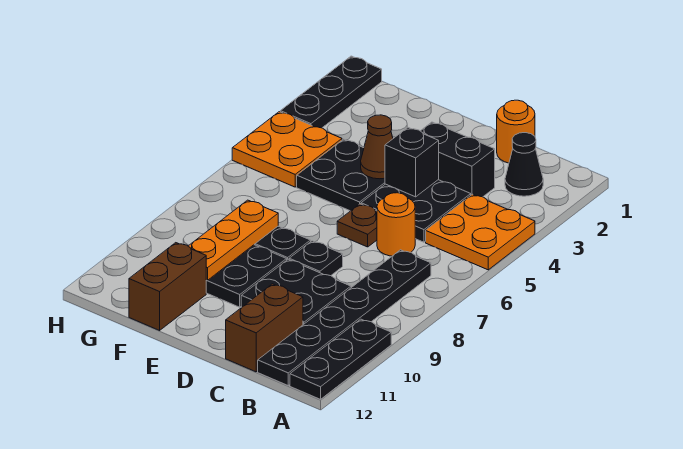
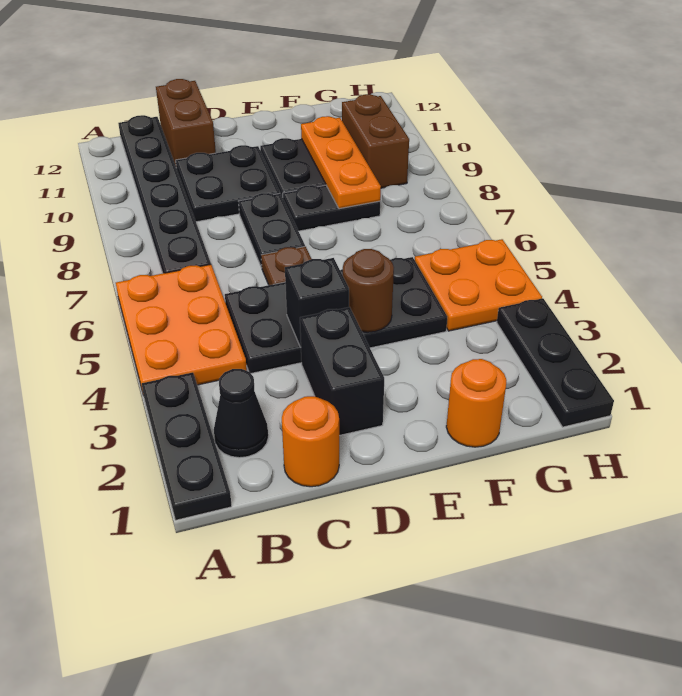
orange plate A4:B5 level 1 -> orange plate A4:B6 level 1
black plate A10:A12 level 1 -> black plate A1:A3 level 1
black brick C3:D3 level 1 -> black brick D2:D3 level 1
orange round brick C6 level 1 -> orange round brick F1 level 1
black plate D8 level 1 -> black plate D7:D8 level 1
brown cone E4 level 2 -> brown round brick E4 level 2
brown brick F11:F12 level 1 -> brown brick G9:G10 level 1

